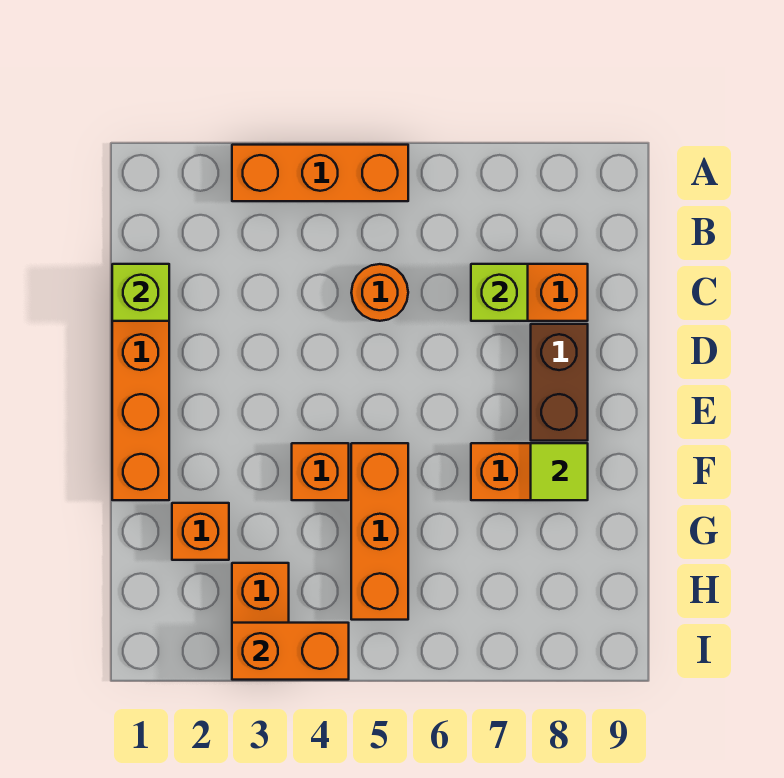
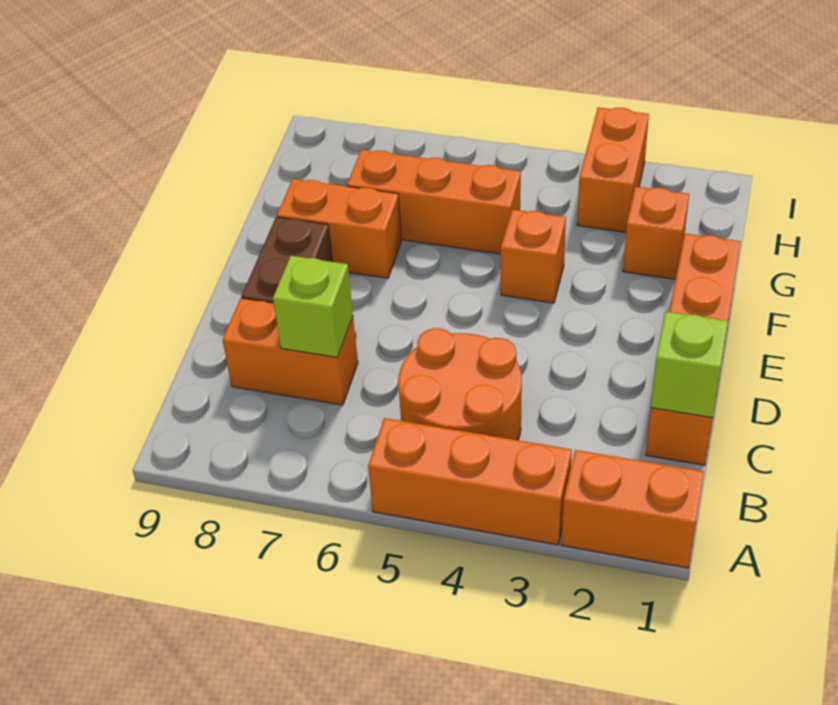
orange round brick C5 level 1 -> orange round brick B4:C5 level 1
orange brick F5:H5 level 1 -> orange brick G5:G7 level 1
lime tile F8 level 2 -> none
orange brick I3:I4 level 2 -> orange brick A1:A2 level 1

